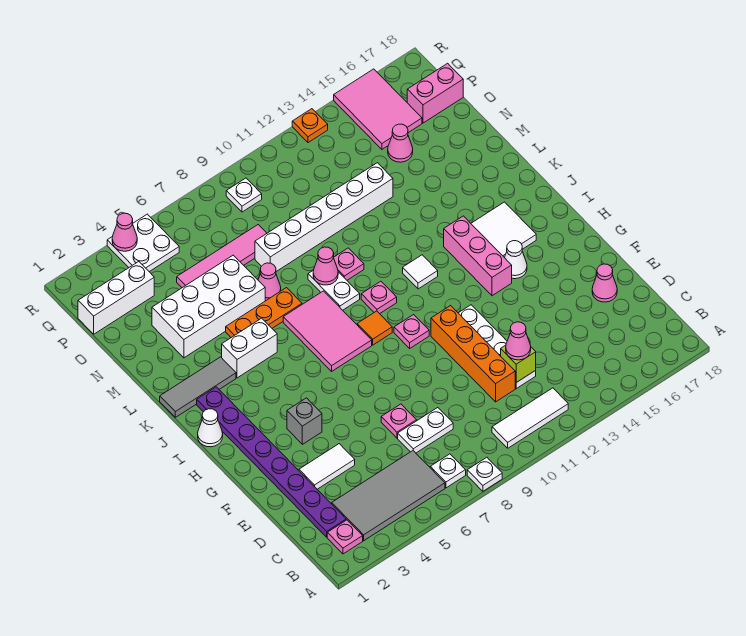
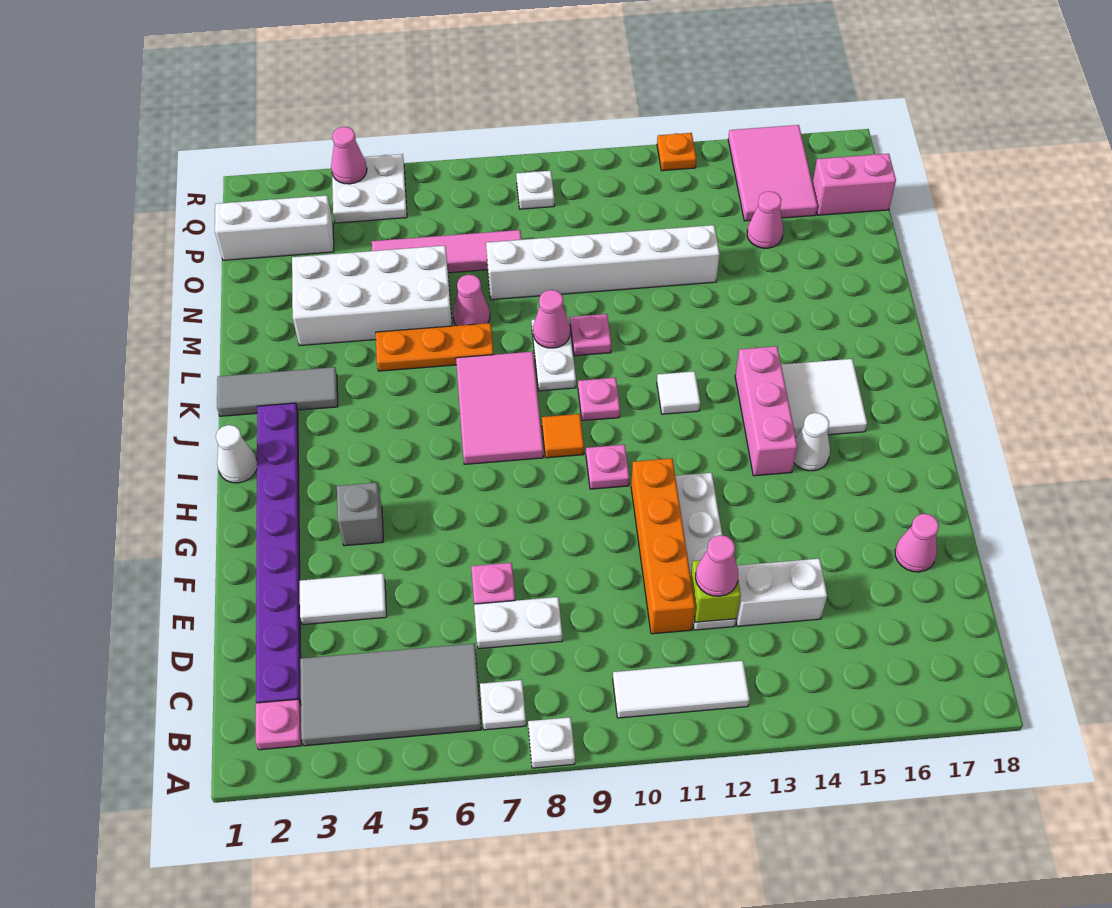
white brick K4:K5 level 1 -> white brick D13:D14 level 1

